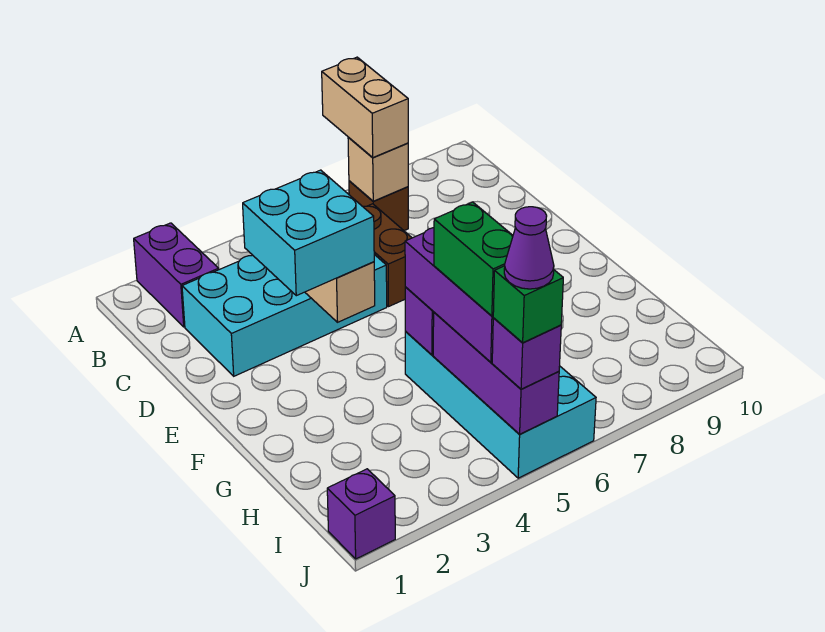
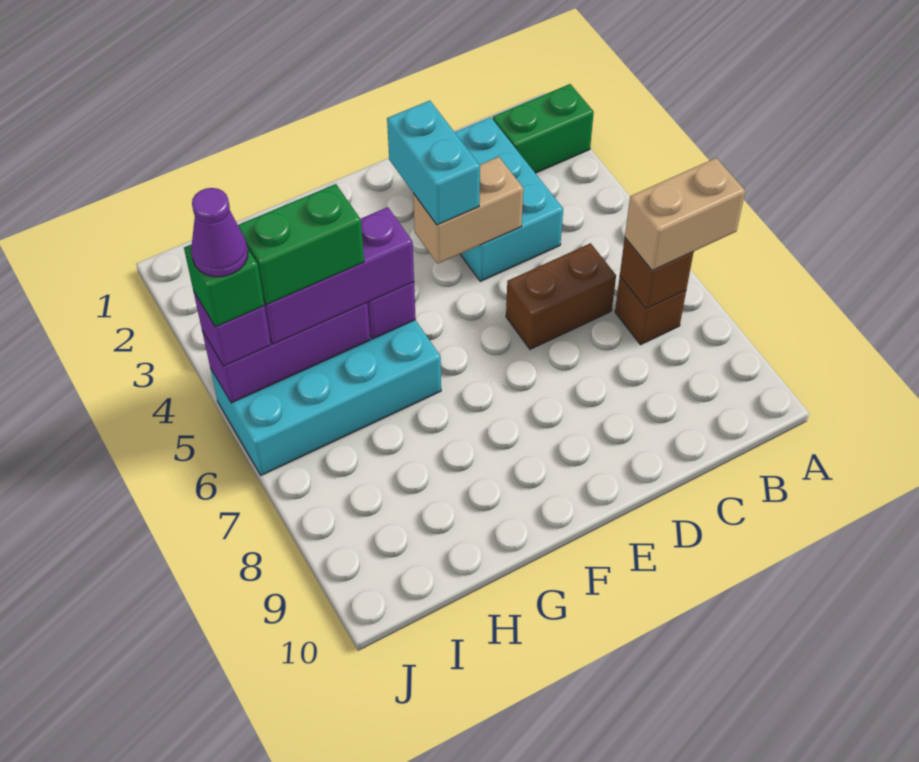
purple brick A2:B2 level 1 -> green brick A2:B2 level 1
tan brick B7 level 2 -> brown brick B7 level 2
cyan brick C2:D5 level 1 -> cyan brick C2:D4 level 1
cyan brick D3:E4 level 3 -> cyan brick E3:E4 level 3
purple brick J1 level 1 -> none

